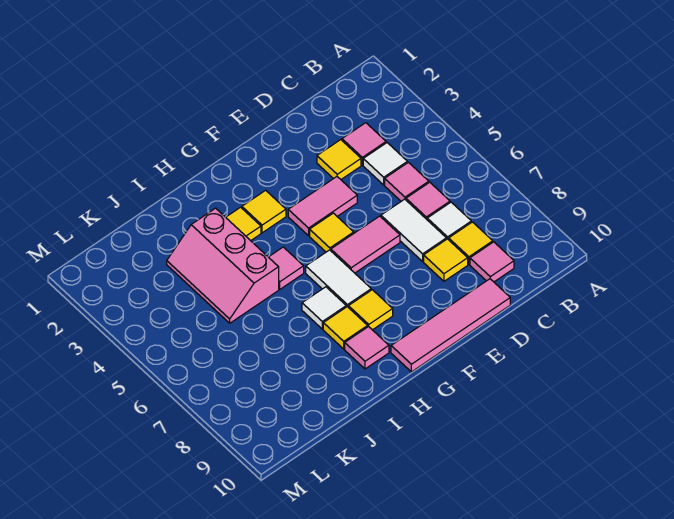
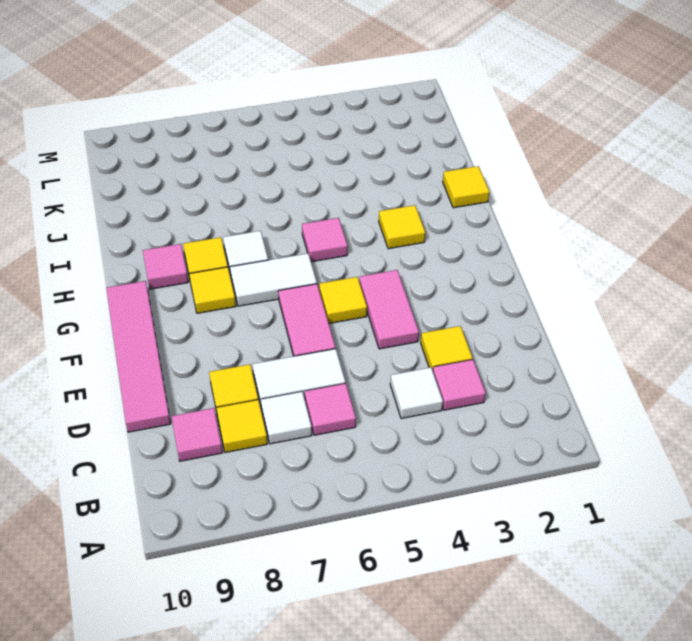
pink tile C5 level 1 -> none
yellow tile G3 level 1 -> yellow tile I1 level 1
pink slope I3:J5 level 1 top I -> none

